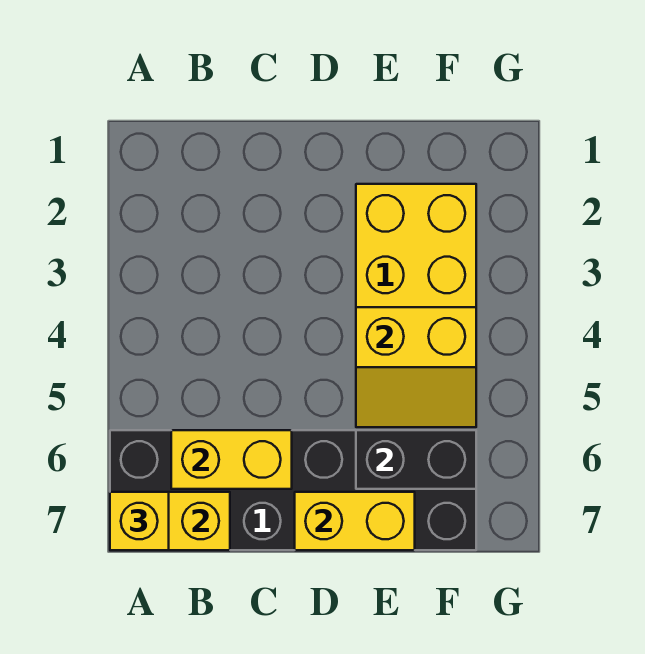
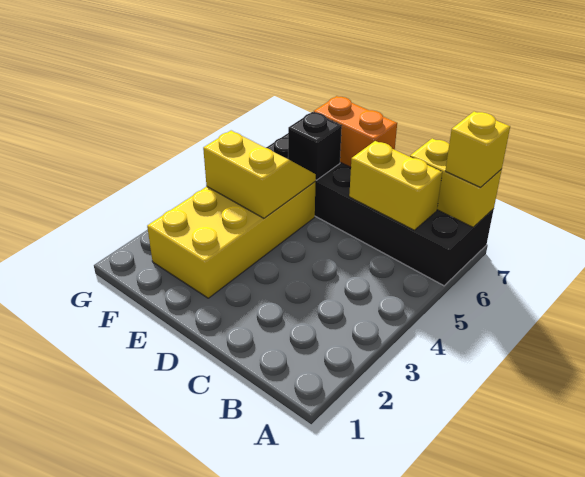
yellow brick D7:E7 level 2 -> orange brick D7:E7 level 2
black brick E6:F6 level 2 -> black brick E6 level 2

